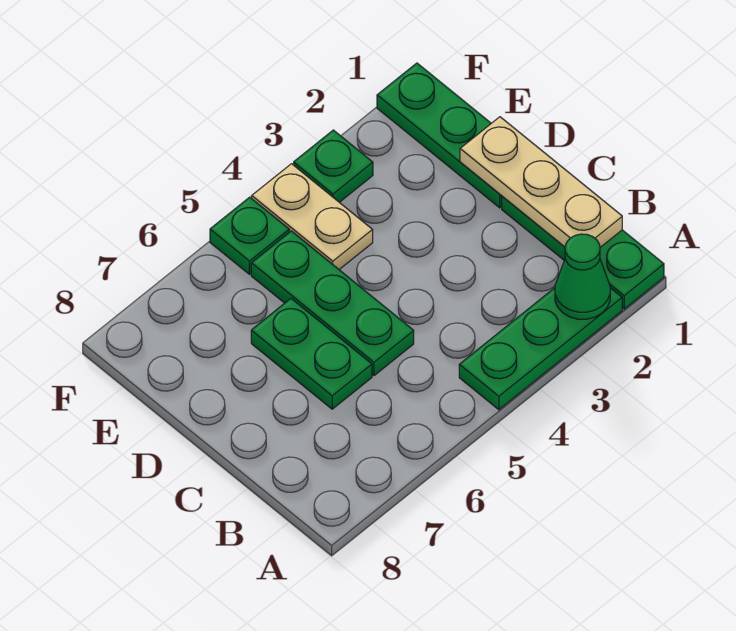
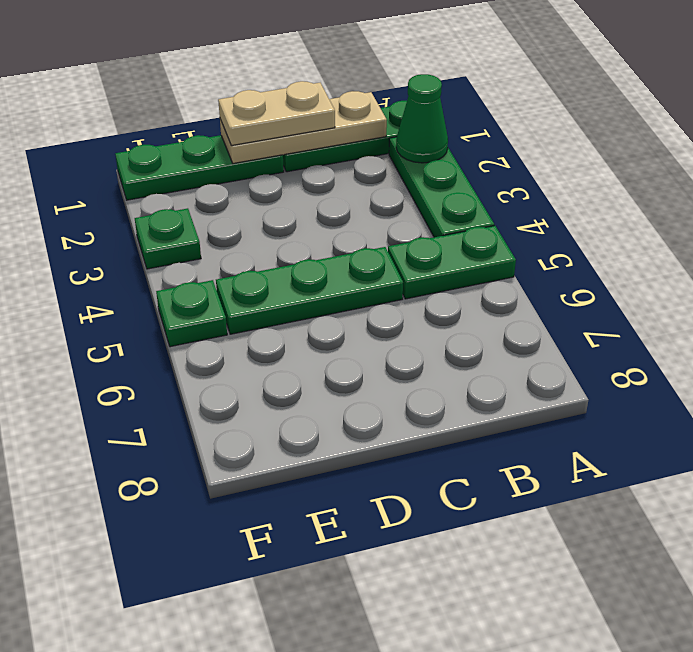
green plate C6:D6 level 1 -> green plate A5:B5 level 1
tan plate E4:F4 level 1 -> tan plate C1:D1 level 3

